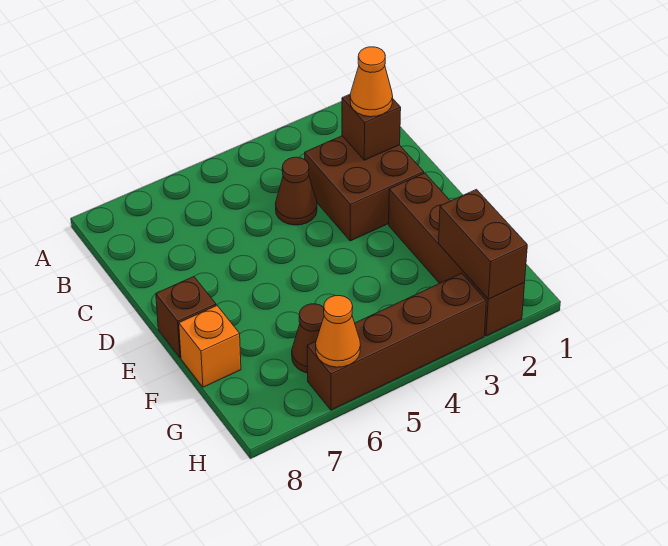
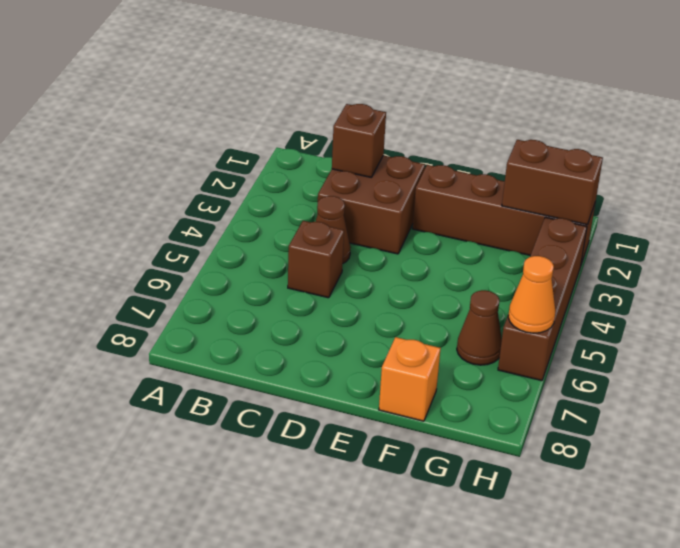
orange cone C2 level 3 -> none
brown brick E8 level 1 -> brown brick C5 level 1

